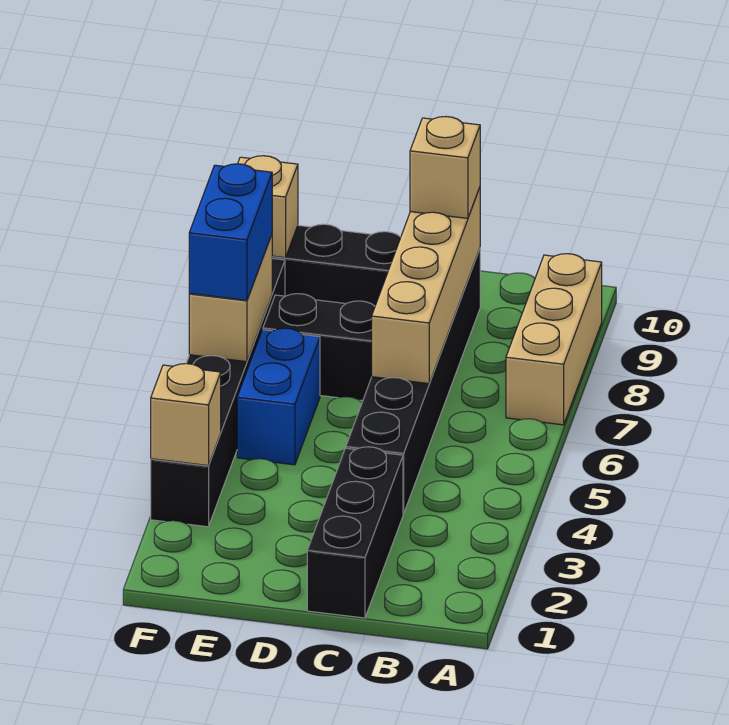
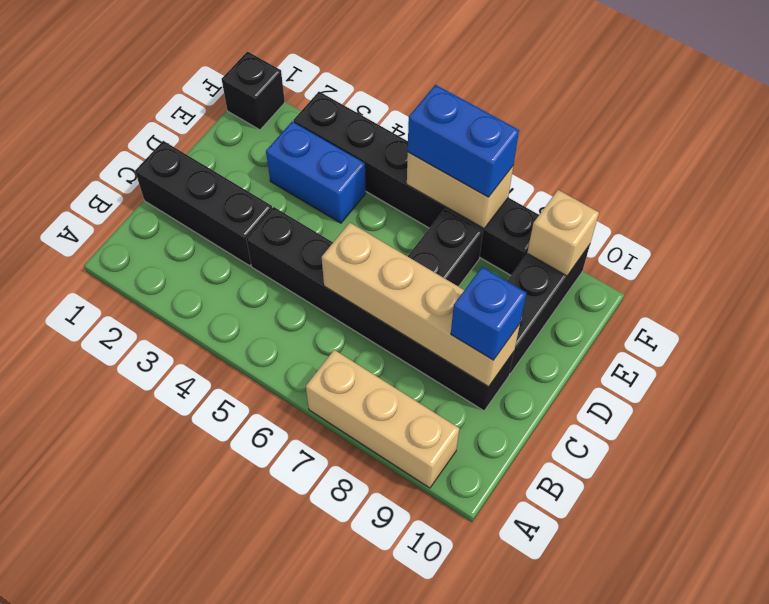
tan brick C9 level 3 -> blue brick C9 level 3
blue brick E5:E6 level 1 -> blue brick E3:E4 level 1
none -> black brick F1 level 1
tan brick F3 level 2 -> none

